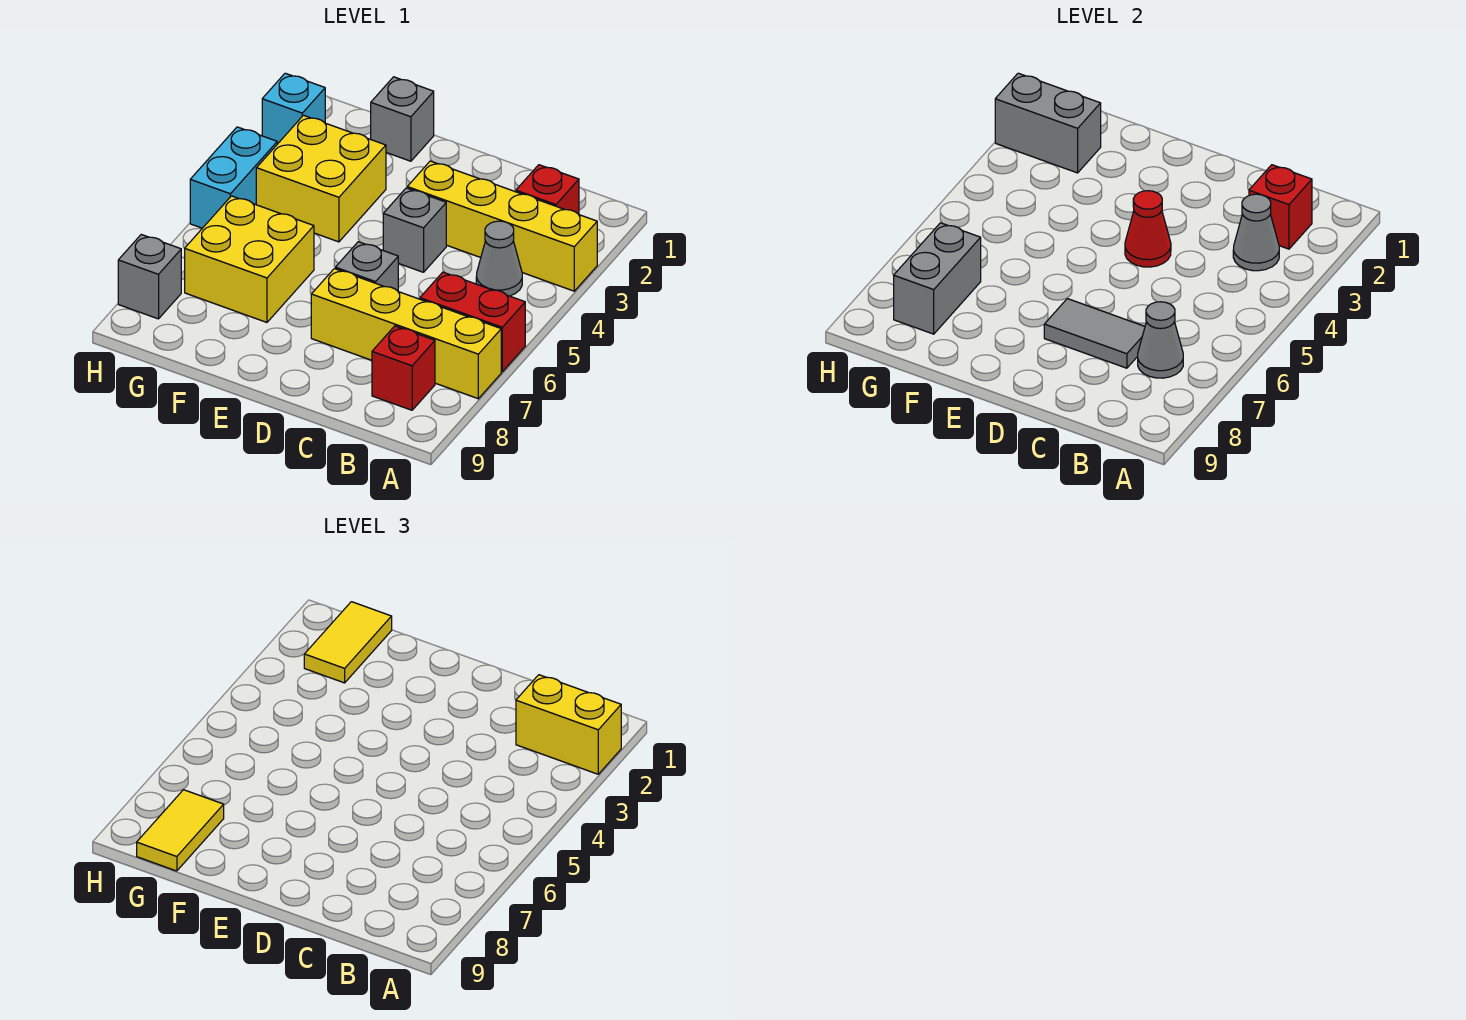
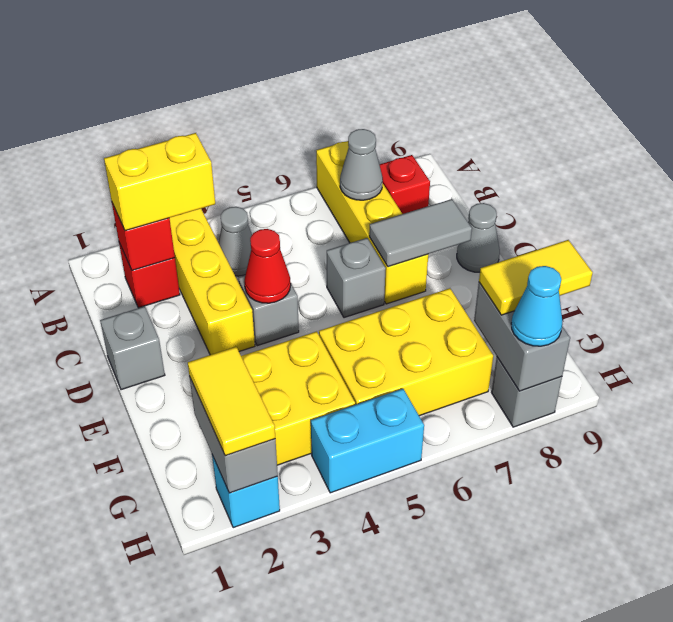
yellow brick A2:B2 level 3 -> yellow brick B2:B3 level 3
red brick A6:B6 level 1 -> none
grey cone B3 level 2 -> grey cone D9 level 1
grey tile C7:D7 level 2 -> grey tile D7:D8 level 2
grey brick F1 level 1 -> grey brick D1 level 1
yellow brick F6:G7 level 1 -> yellow brick F5:G7 level 1
yellow tile G1:G2 level 3 -> yellow tile G2:H2 level 3
grey brick G7:G8 level 2 -> grey brick G8:H8 level 2
none -> cyan cone H8 level 3

